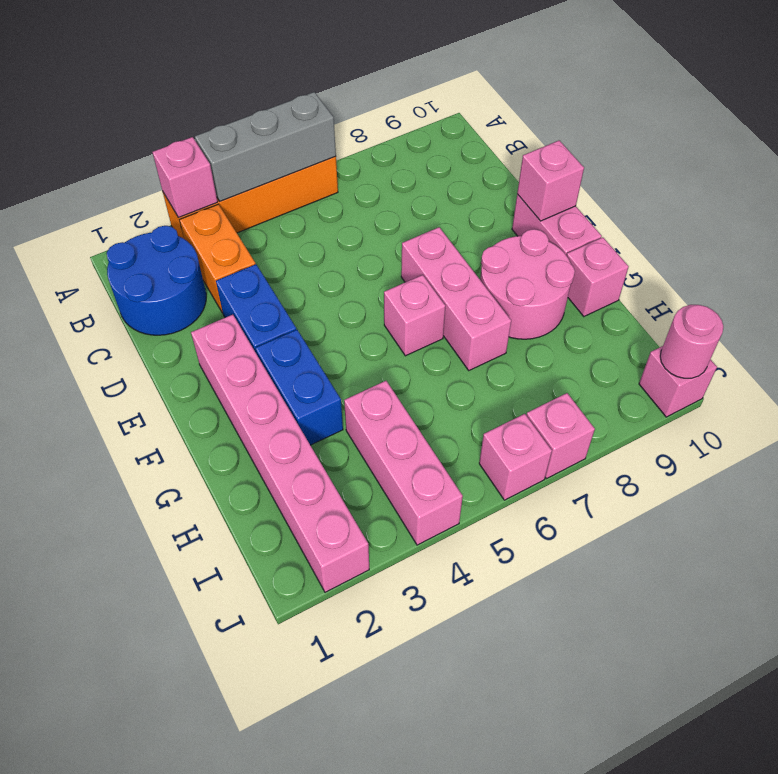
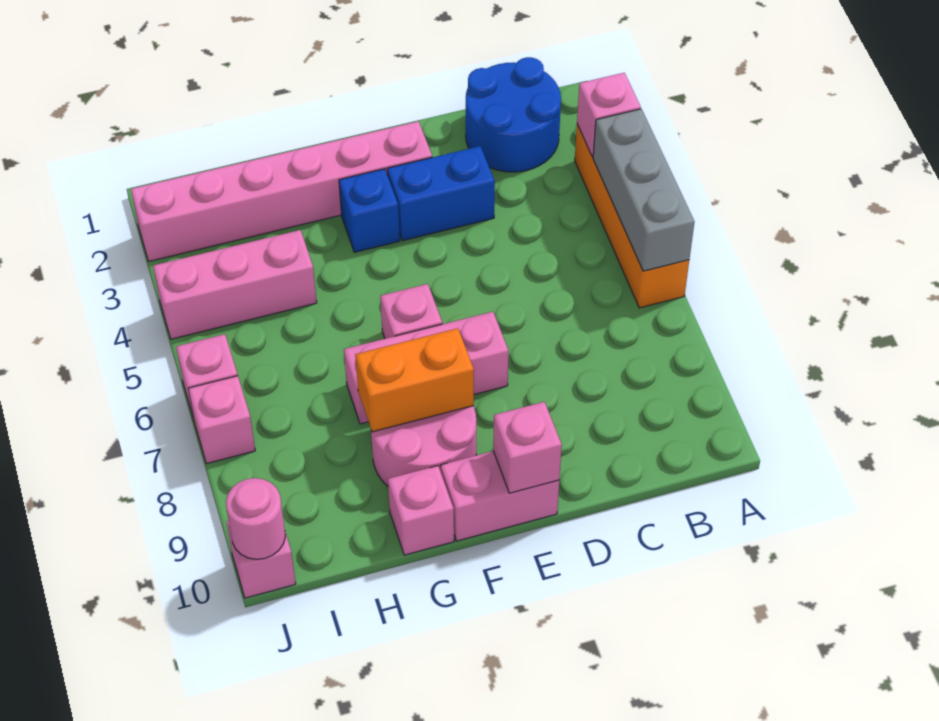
orange brick B3:C3 level 1 -> orange brick F8:G8 level 2
blue brick F3:G3 level 1 -> blue brick F3 level 1

